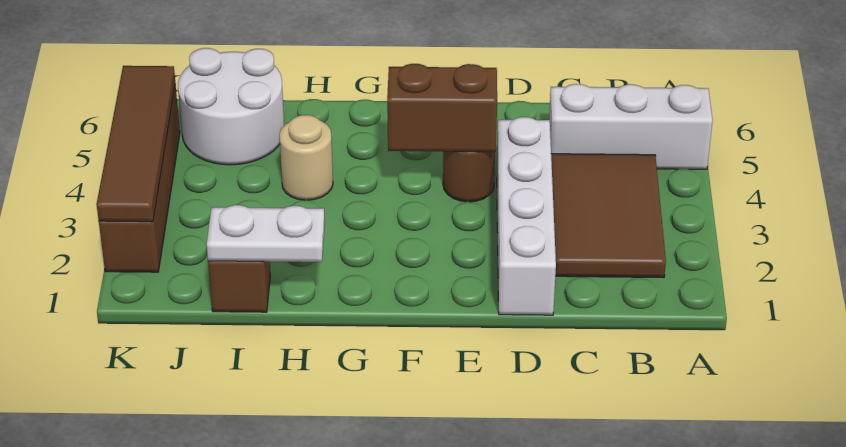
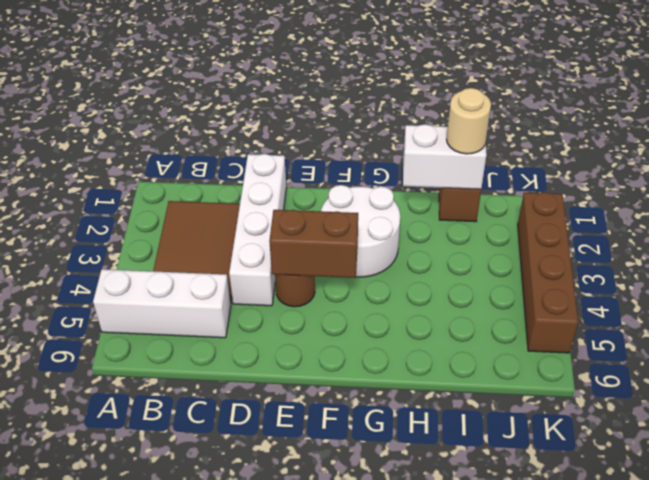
white plate H1:I1 level 2 -> white brick H1:I1 level 2
tan round brick H4 level 1 -> tan round brick I1 level 3
white round brick I5:J6 level 1 -> white round brick F2:G3 level 1
brown tile K2:K5 level 2 -> none

